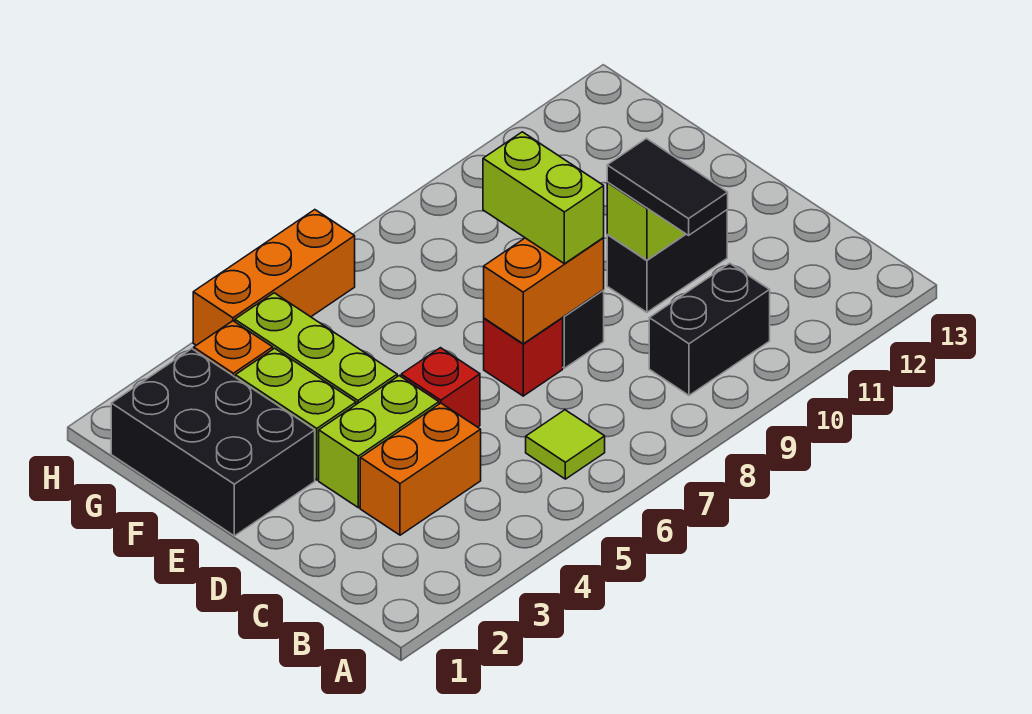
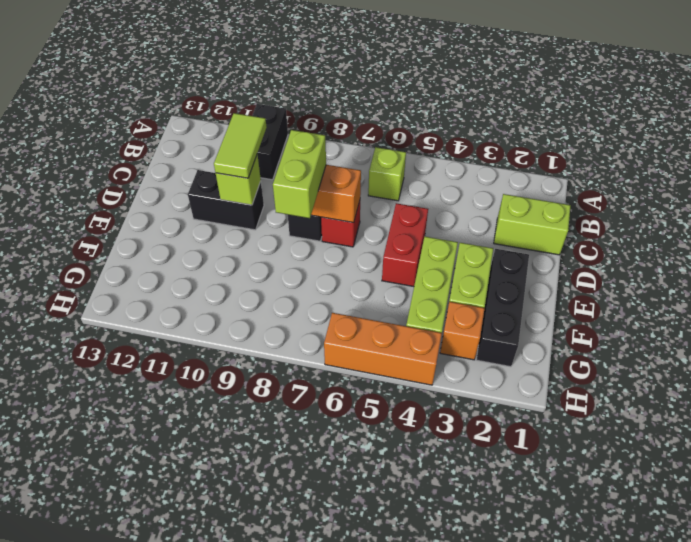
lime tile B6 level 1 -> lime brick B6 level 1
black brick B9:B10 level 1 -> black brick A10:B10 level 1
orange brick C3:C4 level 1 -> none
black tile C10:D10 level 3 -> lime tile C10:D10 level 3
lime brick D3:D4 level 1 -> lime brick C1:C2 level 1
red brick D5 level 1 -> red brick D5:E5 level 1
black brick E1:G2 level 1 -> black brick E2:G2 level 1

